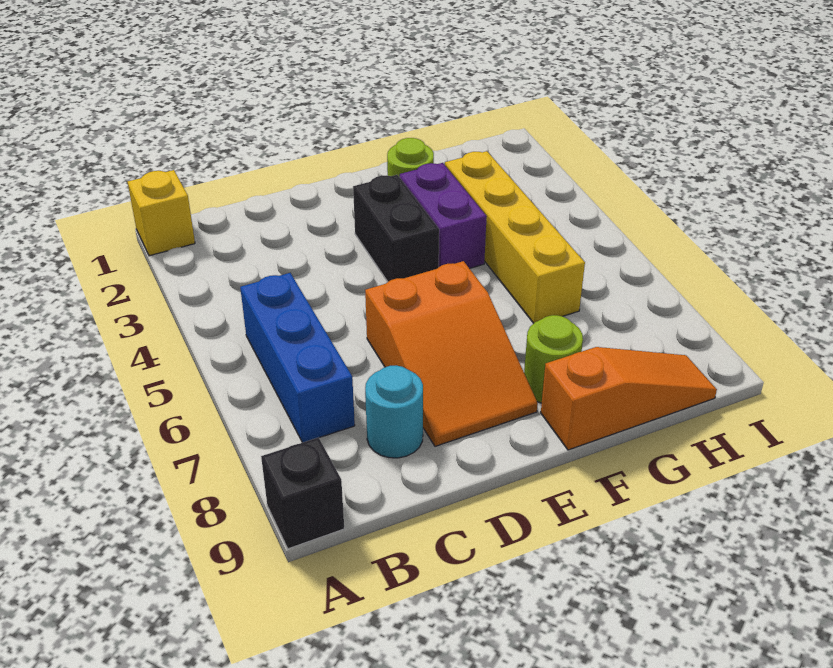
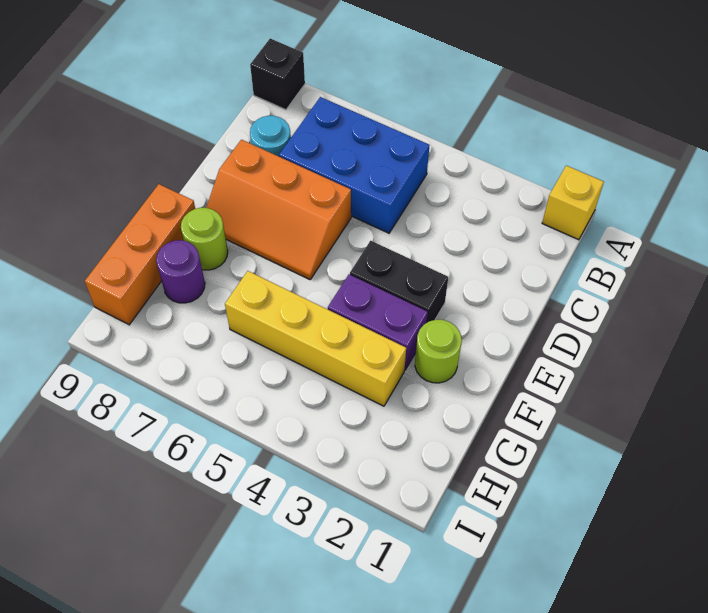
blue brick B5:B7 level 1 -> blue brick B5:C7 level 1
orange slope D6:E8 level 1 top 6 -> orange slope D6:E8 level 1 top D
orange slope F9:H9 level 1 top F -> orange brick F9:H9 level 1
none -> purple round brick G8 level 1

